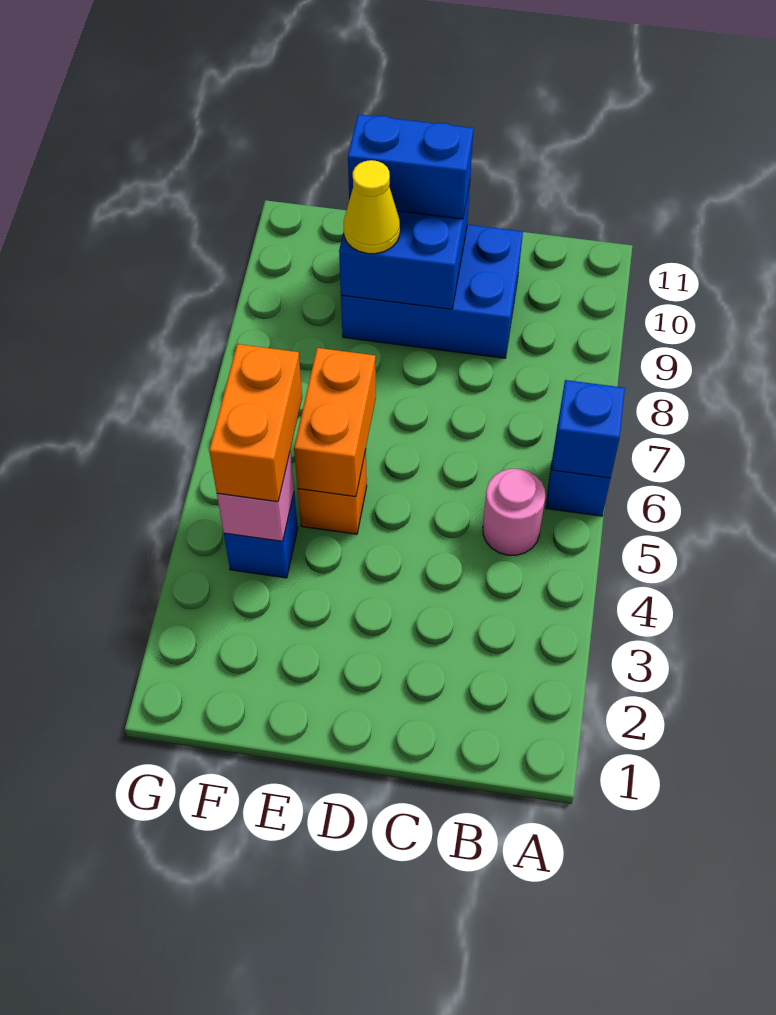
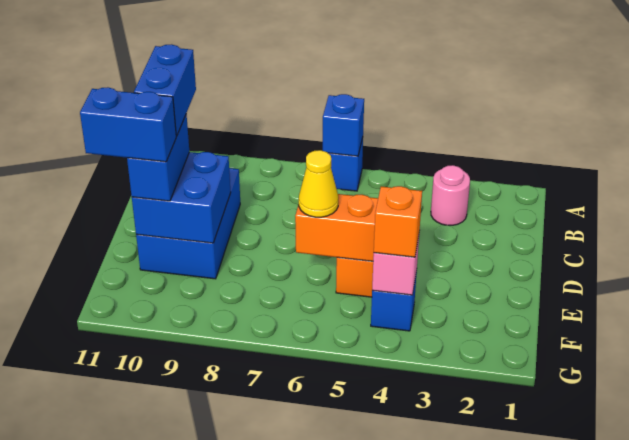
pink round brick B5 level 1 -> pink round brick B3 level 1
none -> blue brick C10:D10 level 4
yellow cone E9 level 3 -> yellow cone E6 level 3
none -> blue brick E10:E11 level 4
orange brick F4:F5 level 3 -> orange brick F4 level 3

